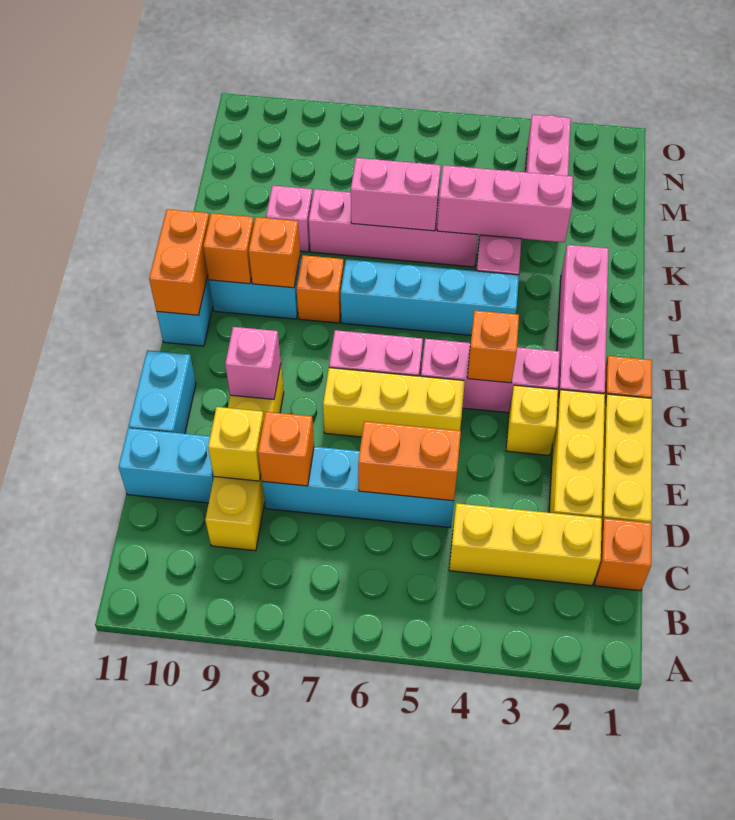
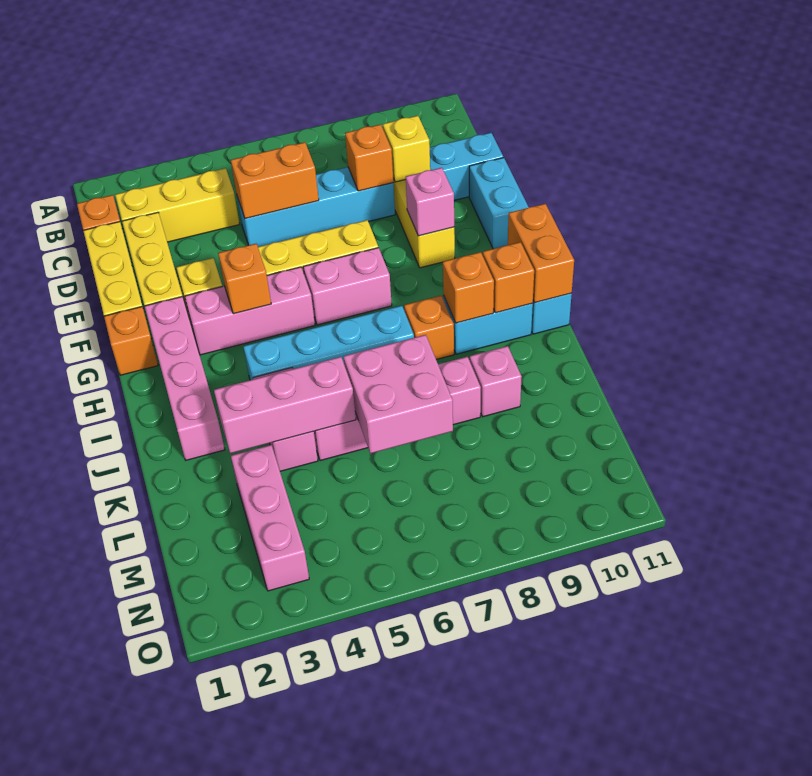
pink brick K6:K7 level 2 -> pink brick K6:L7 level 2

